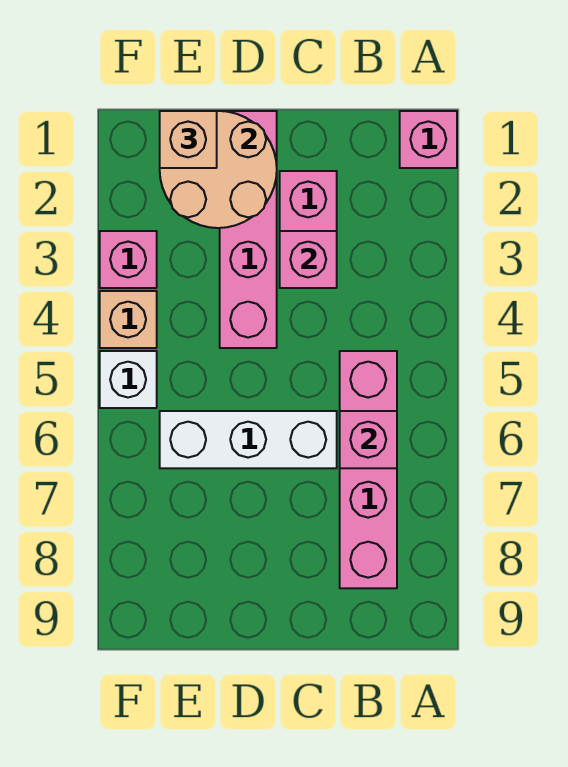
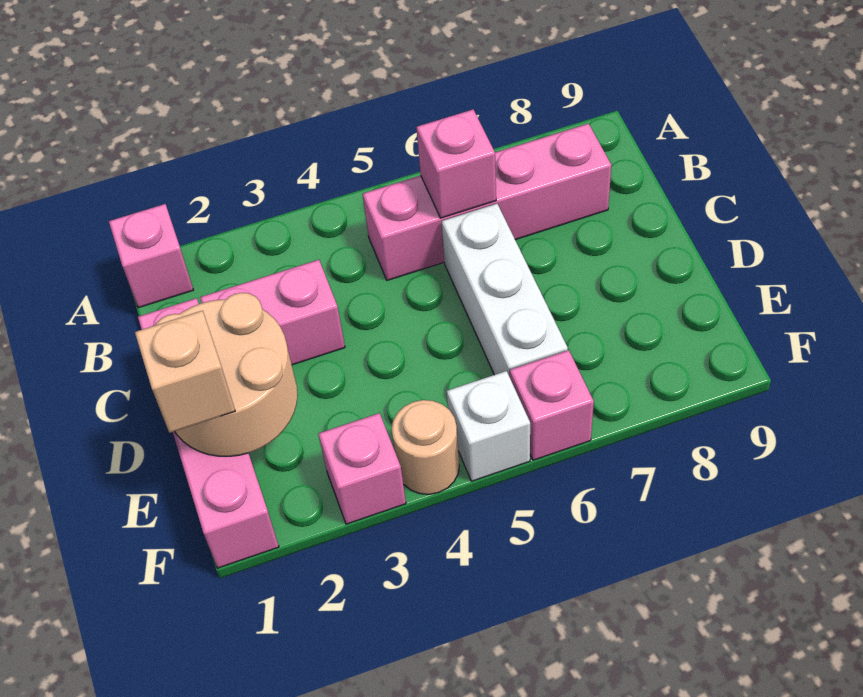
pink brick C3 level 2 -> pink brick F6 level 1
pink brick D1:D4 level 1 -> pink brick C1:F1 level 1
tan brick F4 level 1 -> tan round brick F4 level 1

